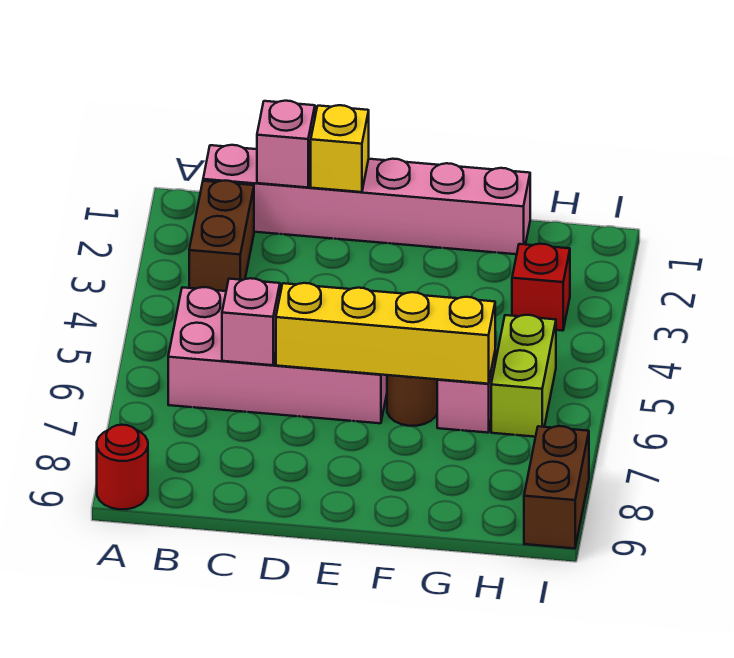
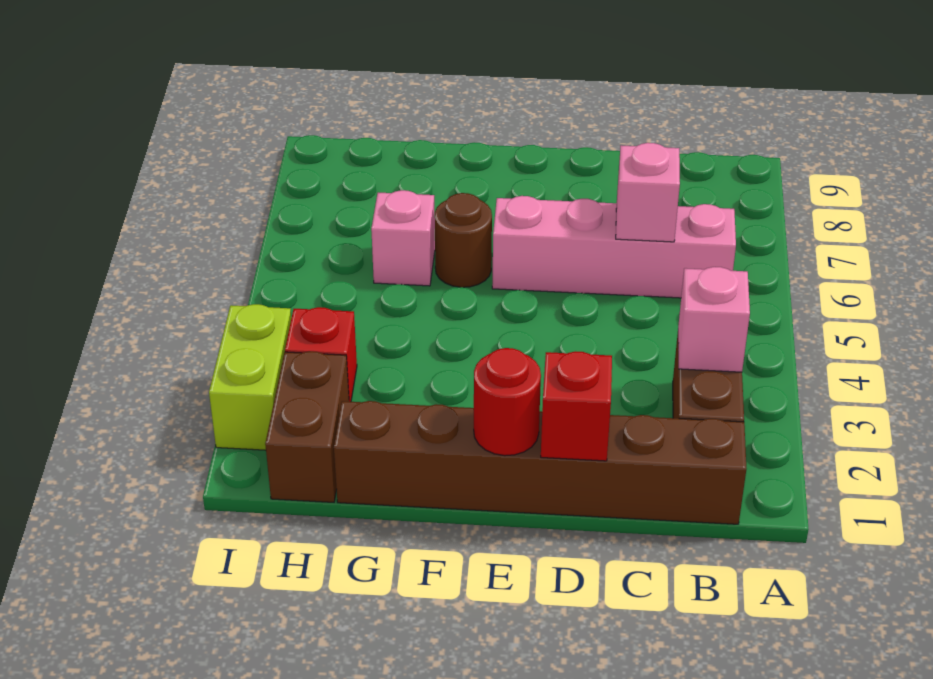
red round brick A9 level 1 -> red round brick E1 level 2
pink brick B1:G1 level 1 -> brown brick B1:G1 level 1
pink brick B5:E6 level 1 -> pink brick B6:E6 level 1
pink brick C1 level 2 -> pink brick B3 level 2
yellow brick D1 level 2 -> red brick D1 level 2
yellow brick D6:G6 level 2 -> none
lime brick H5:H6 level 1 -> lime brick I2:I3 level 1
brown brick I8:I9 level 1 -> brown brick H1:H2 level 1

